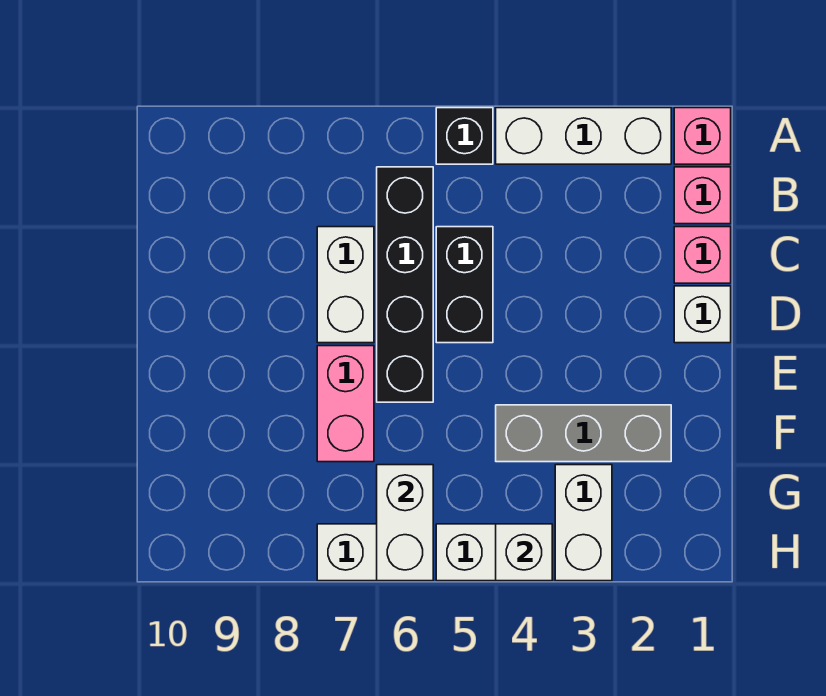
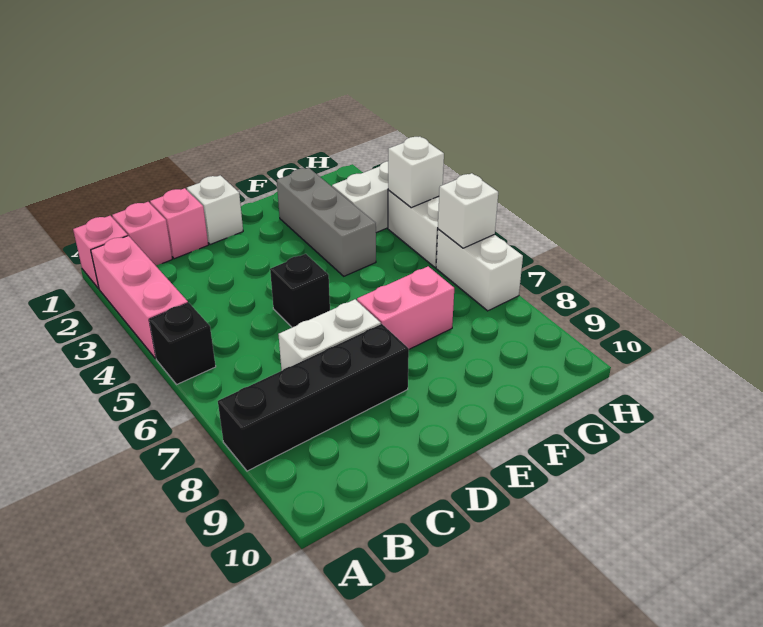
white brick A2:A4 level 1 -> pink brick A2:A4 level 1
black brick B6:E6 level 1 -> black brick A8:D8 level 1
black brick C5:D5 level 1 -> black brick D5 level 1
white brick G6:H6 level 2 -> white brick H6 level 2

